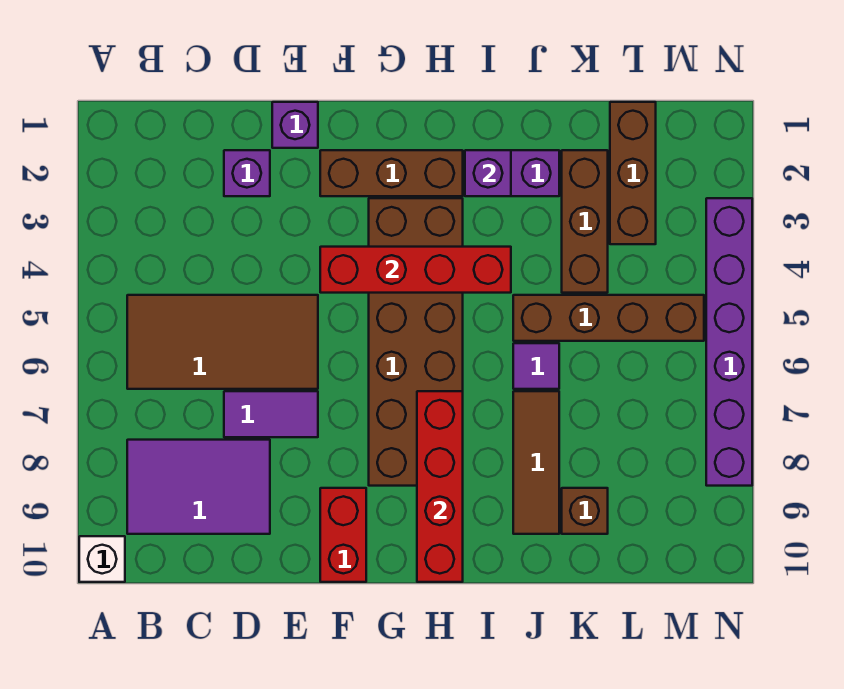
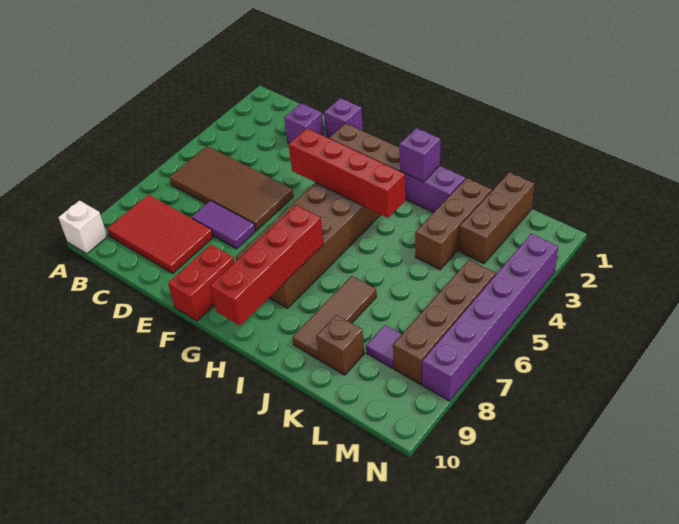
purple tile B8:D9 level 1 -> red tile B8:D9 level 1
brown brick J5:M5 level 1 -> brown brick M5:M8 level 1
purple tile J6 level 1 -> purple tile L8 level 1

